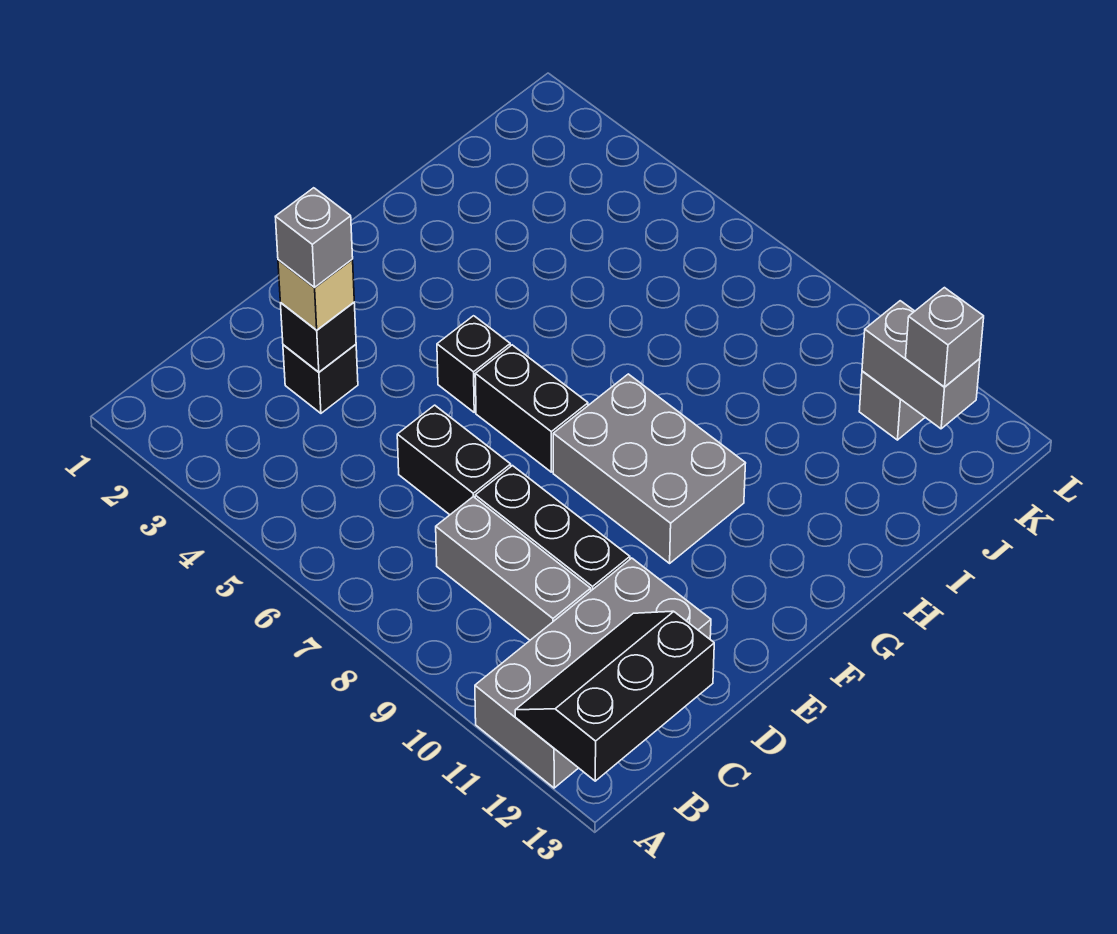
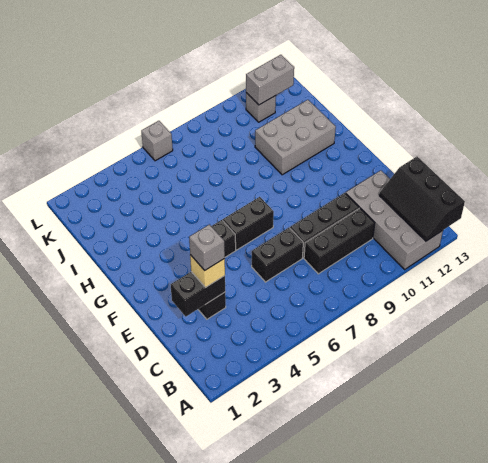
grey brick C8:C10 level 1 -> black brick C8:C10 level 1
black brick D3 level 2 -> black brick D2:D3 level 2
grey brick F8:G10 level 1 -> grey brick H10:I12 level 1
grey brick K12 level 3 -> grey brick L6 level 1

